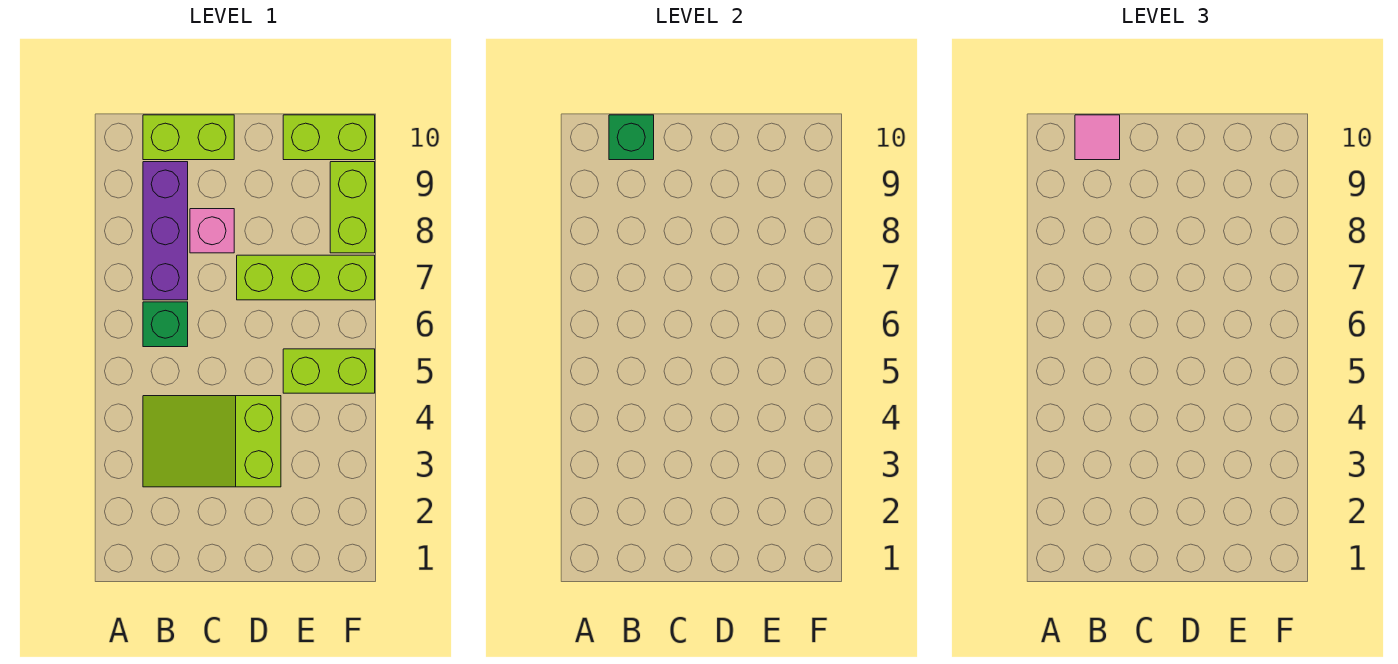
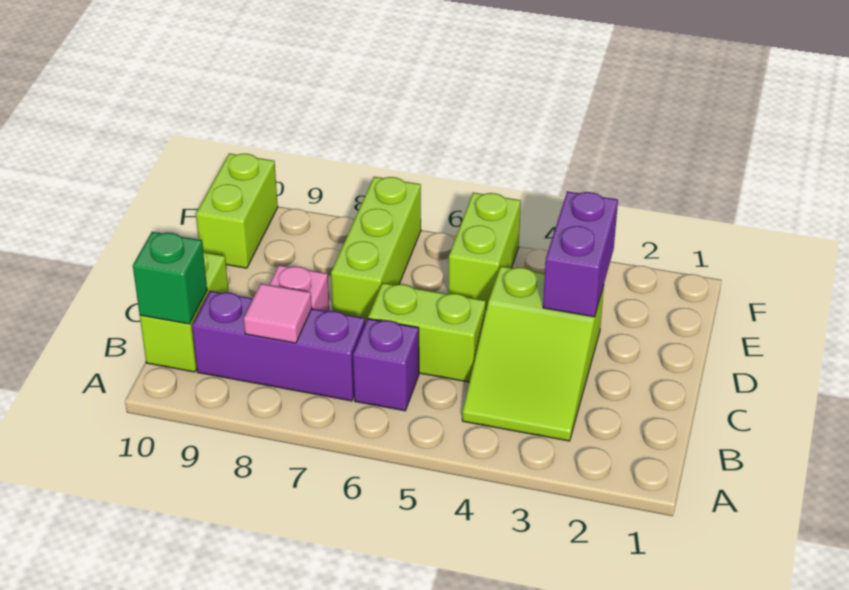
green brick B6 level 1 -> purple brick B6 level 1
pink tile B10 level 3 -> pink tile B8 level 2
none -> purple brick D3:E3 level 2
lime brick F8:F9 level 1 -> lime brick C5:C6 level 1

